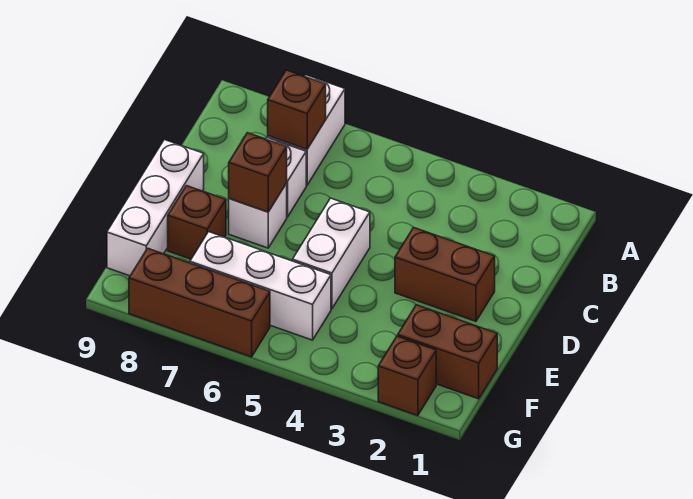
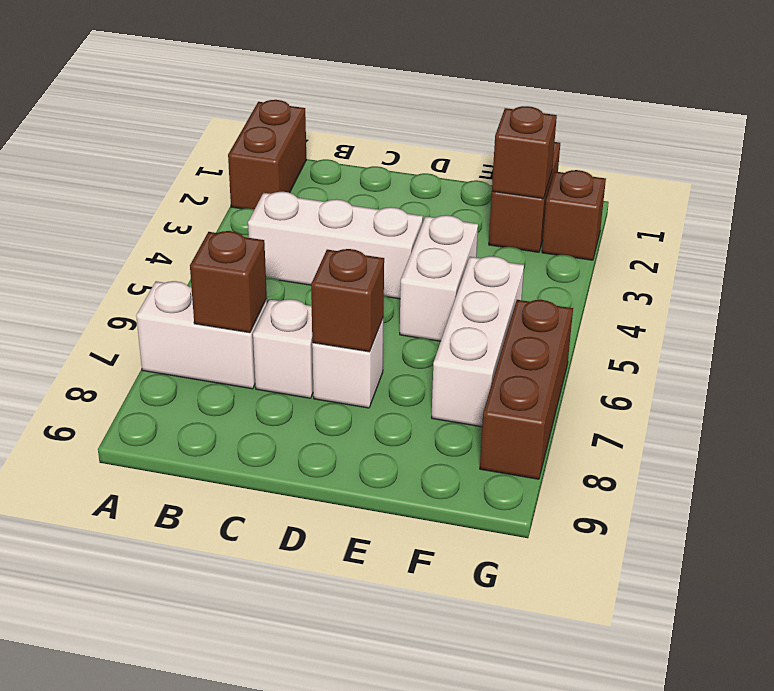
brown brick D2:D3 level 1 -> brown brick A1:A2 level 1
white brick D5:E5 level 1 -> white brick E4:E5 level 1
white brick D9:F9 level 1 -> white brick B4:D4 level 1
brown brick E8 level 1 -> brown brick F2 level 2

